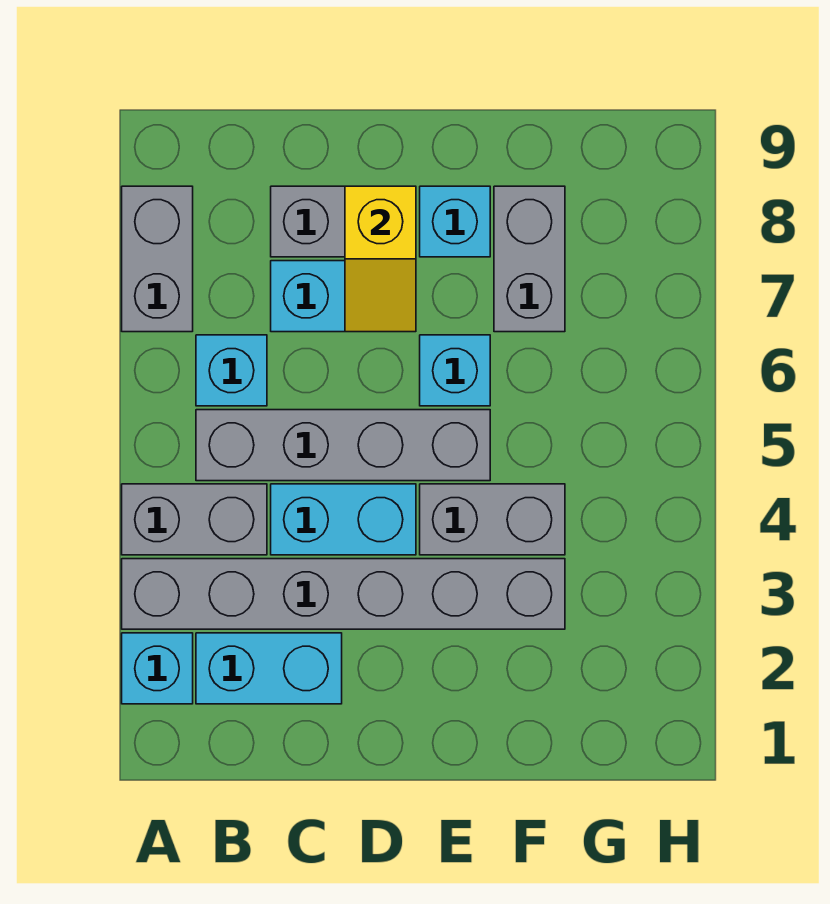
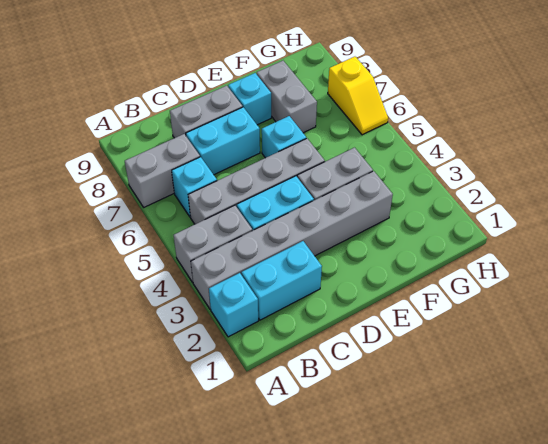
grey brick A7:A8 level 1 -> grey brick A7:B7 level 1
yellow slope D7:D8 level 2 top 8 -> yellow slope H6:H7 level 1 top 7

